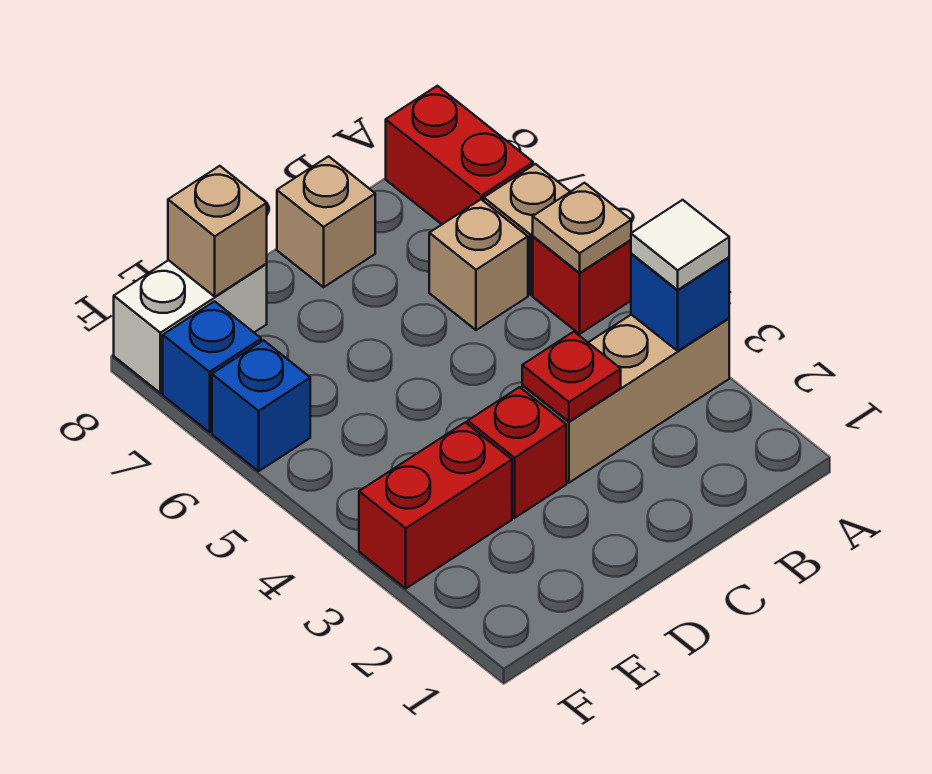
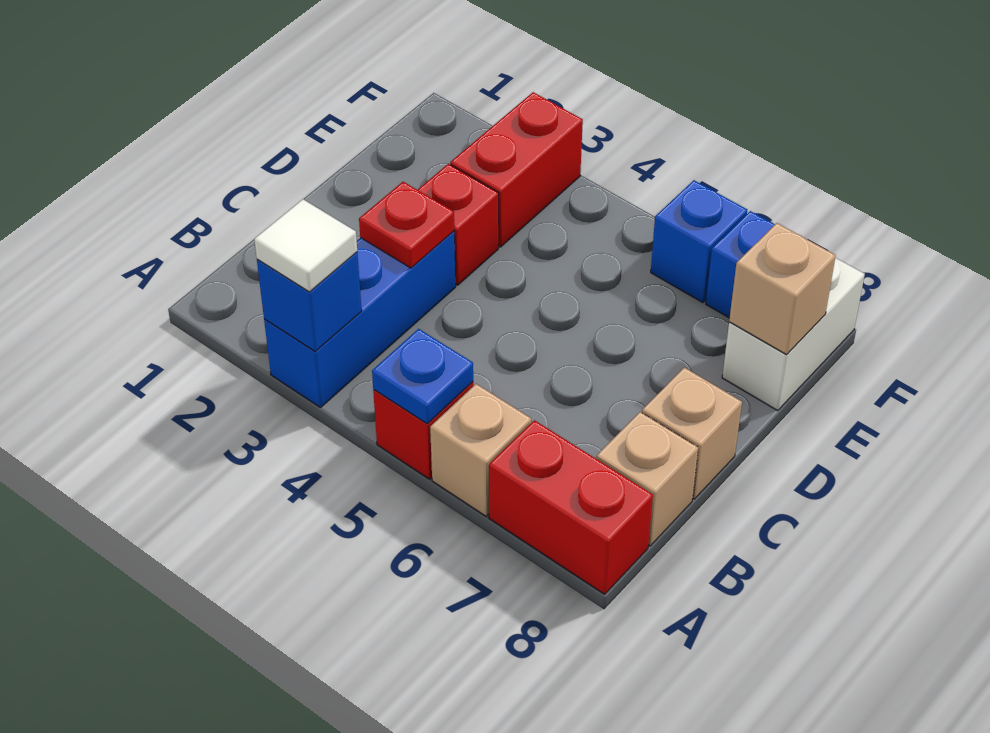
tan brick A3:C3 level 1 -> blue brick A3:C3 level 1
tan plate A5 level 2 -> blue plate A5 level 2
tan brick B6 level 1 -> tan brick B8 level 1

